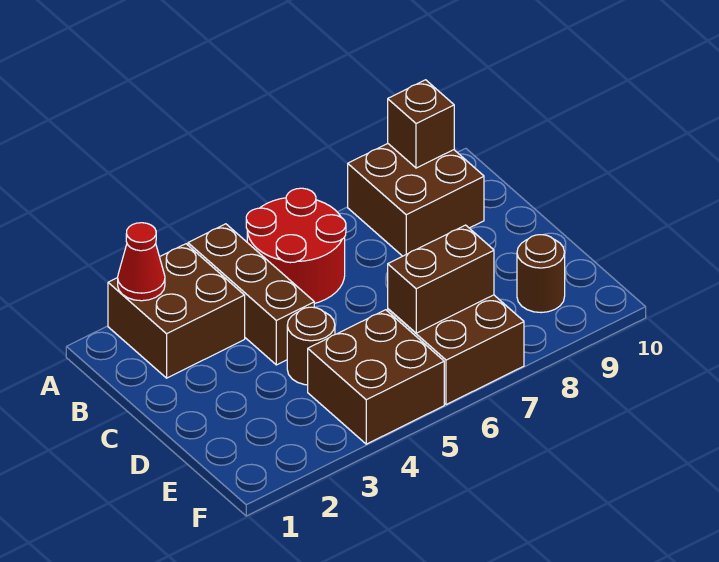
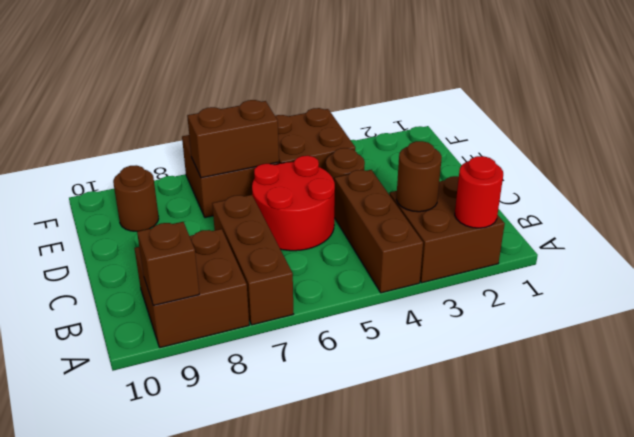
red cone A2 level 2 -> red round brick A2 level 2
red round brick A5:B6 level 1 -> red round brick C5:D6 level 1
none -> brown brick A7:C7 level 1
none -> brown round brick B3 level 2

